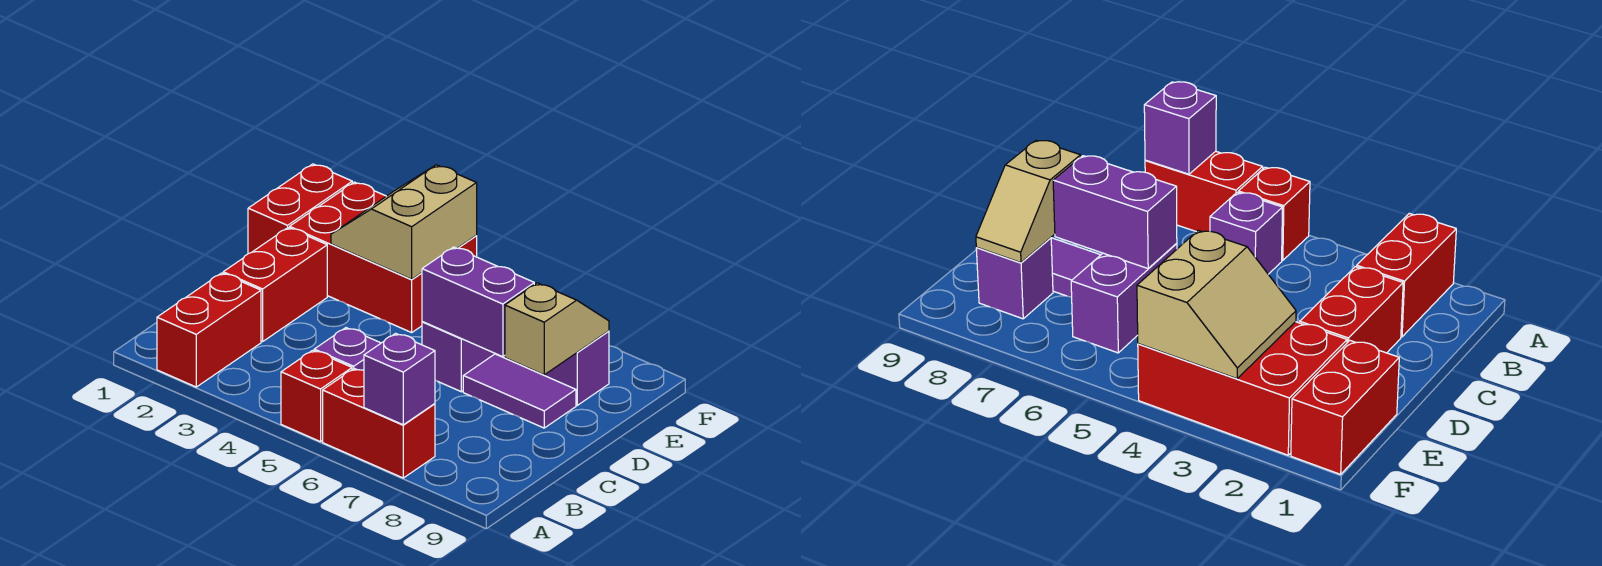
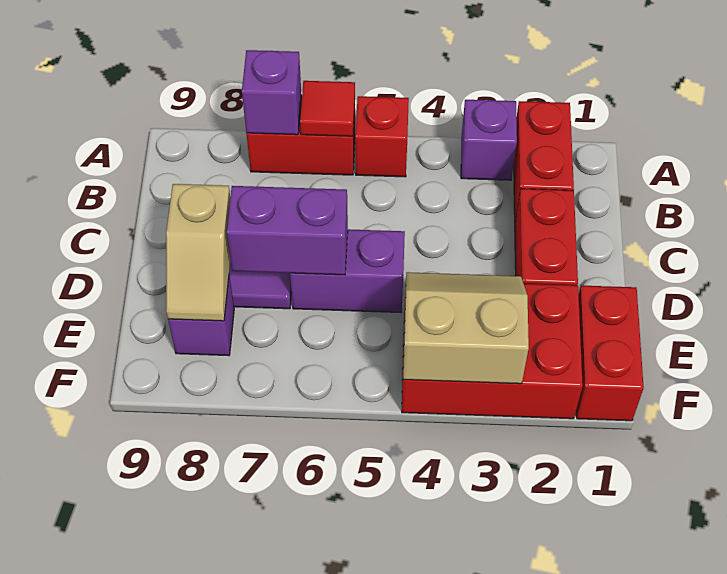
none -> red tile A6 level 2
purple brick B5 level 1 -> purple brick A3 level 1
purple brick D6:E6 level 1 -> purple brick D5:D6 level 1
tan slope E3:F4 level 2 top 4 -> tan slope E3:F4 level 2 top F

